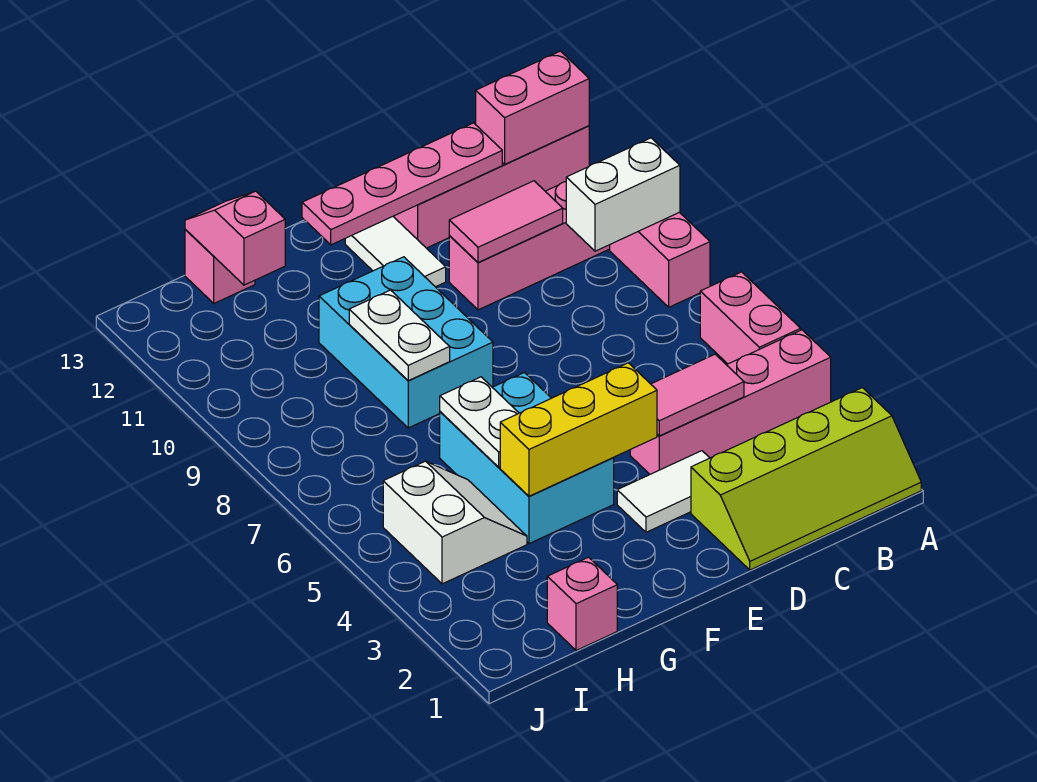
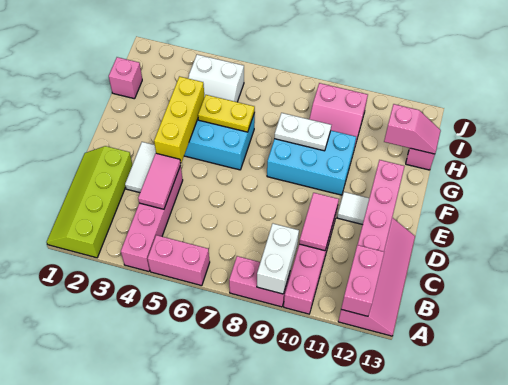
white plate G5:G6 level 2 -> yellow plate G5:G6 level 2
none -> pink slope H9:I10 level 1 top I

